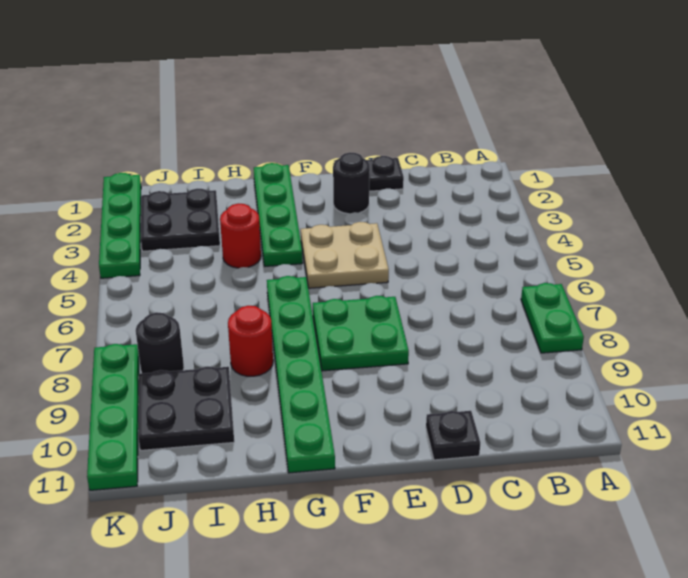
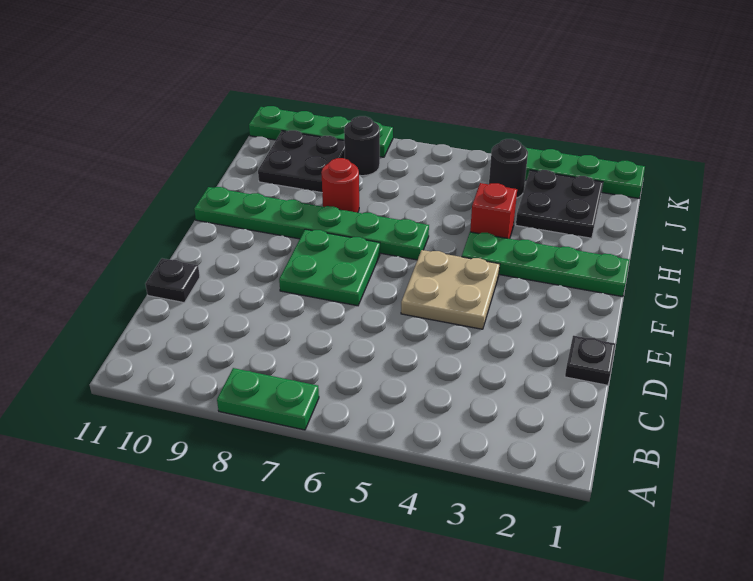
black round brick E2 level 1 -> black round brick J4 level 1
red round brick H4 level 1 -> red brick H4 level 1

